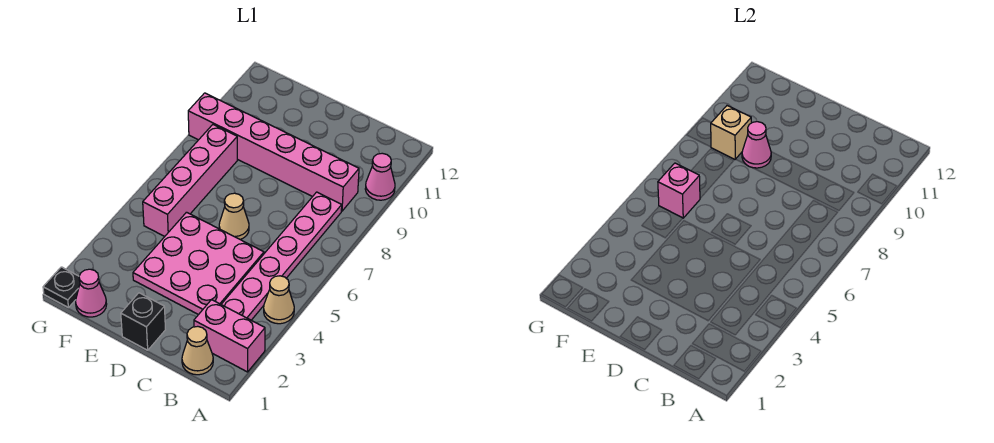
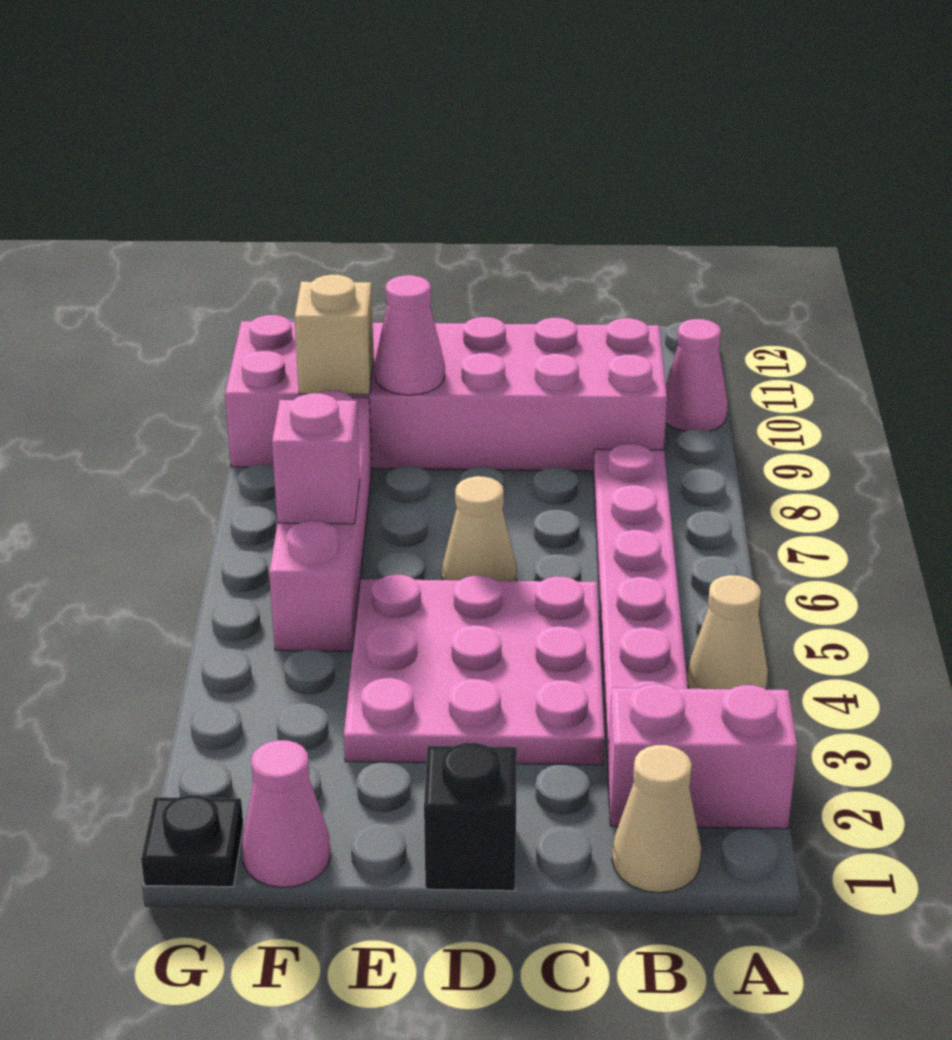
pink brick B9:G9 level 1 -> pink brick B9:G10 level 1

